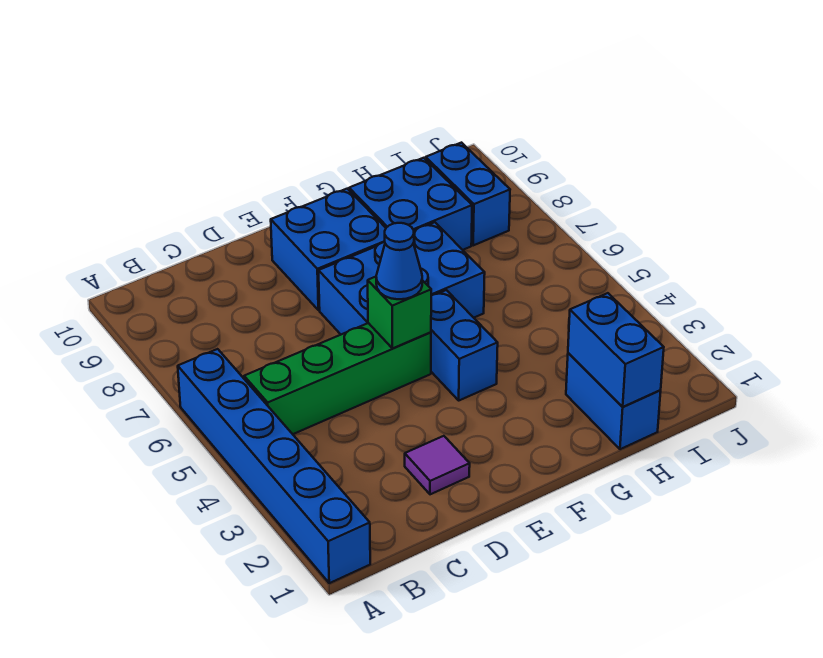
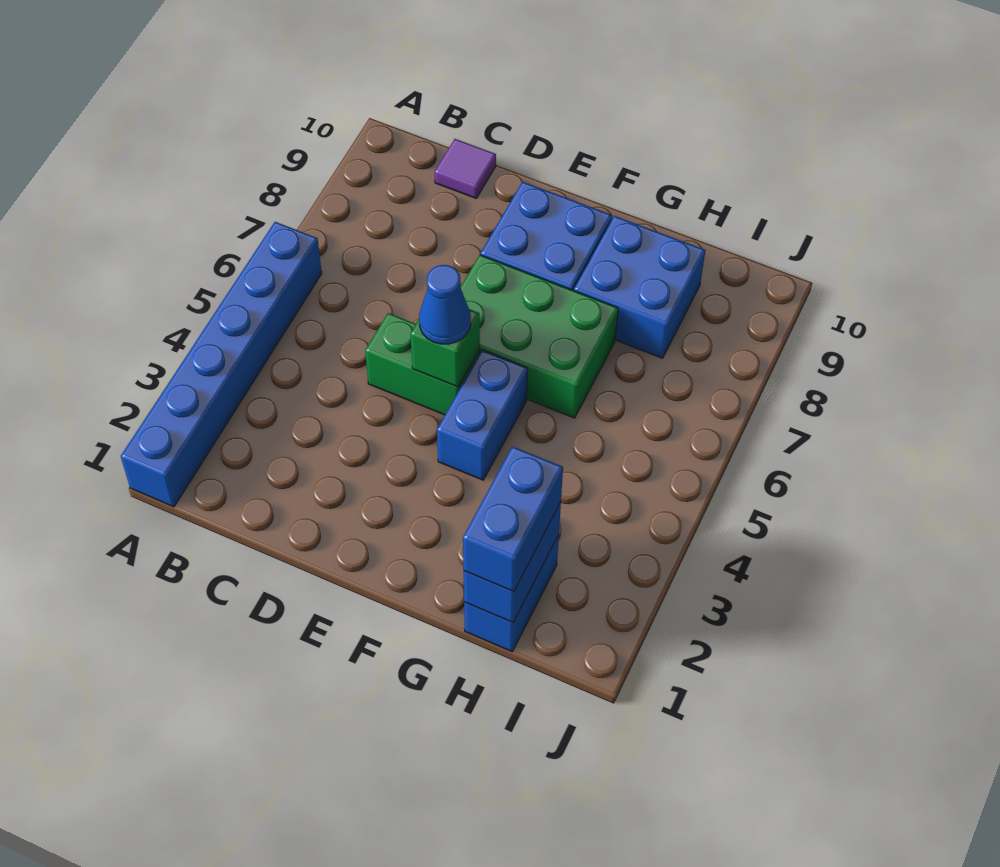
green brick B5:E5 level 1 -> green brick D5:E5 level 1
purple tile D2 level 1 -> purple tile C10 level 1
blue brick E6:G7 level 1 -> green brick E6:G7 level 1
blue brick I8:I9 level 1 -> blue brick H1:H2 level 3

